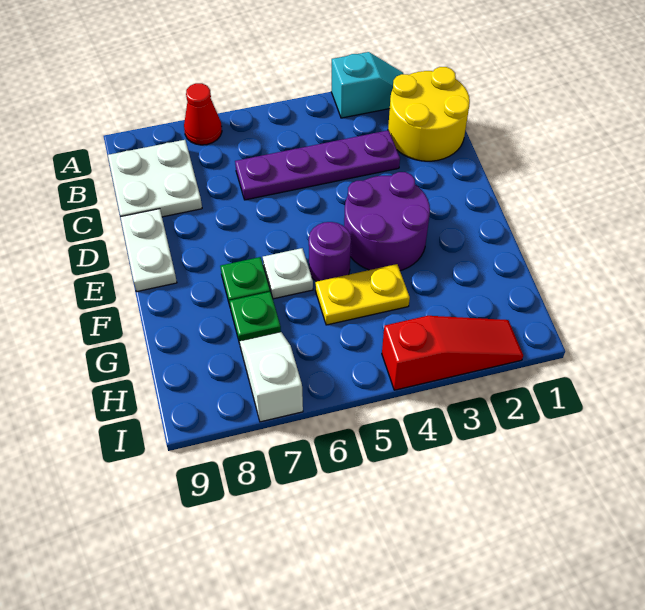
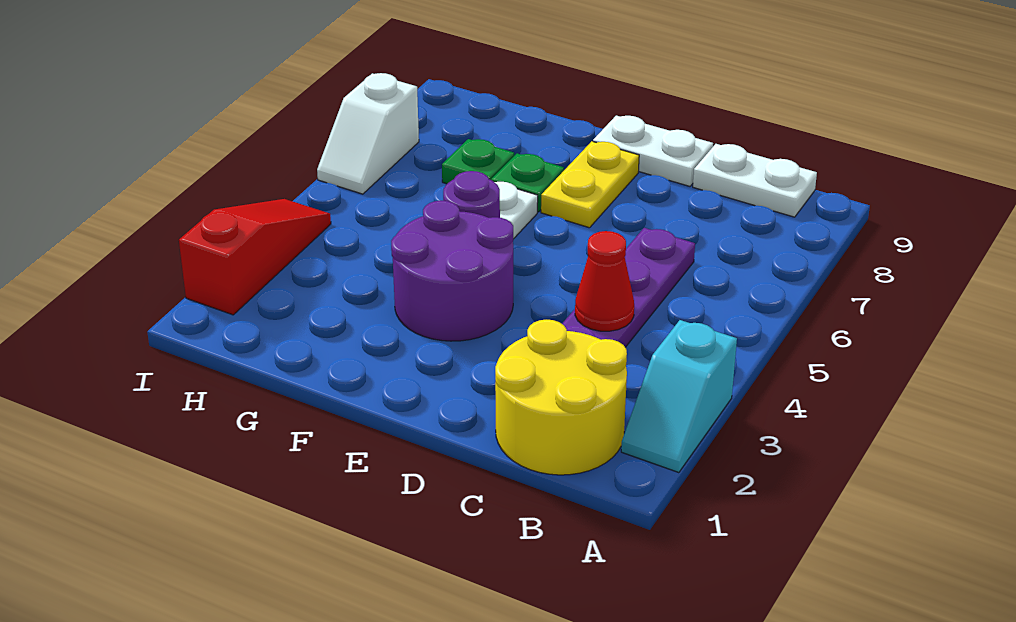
red cone A7 level 1 -> red cone C4 level 2
white plate B8:C9 level 1 -> white plate B9:C9 level 1
yellow plate G4:G5 level 1 -> yellow plate E7:E8 level 1
white slope H7:I7 level 1 top I -> white slope I6:I7 level 1 top 7
red slope I2:I4 level 1 top 4 -> red slope I2:I4 level 1 top 2

